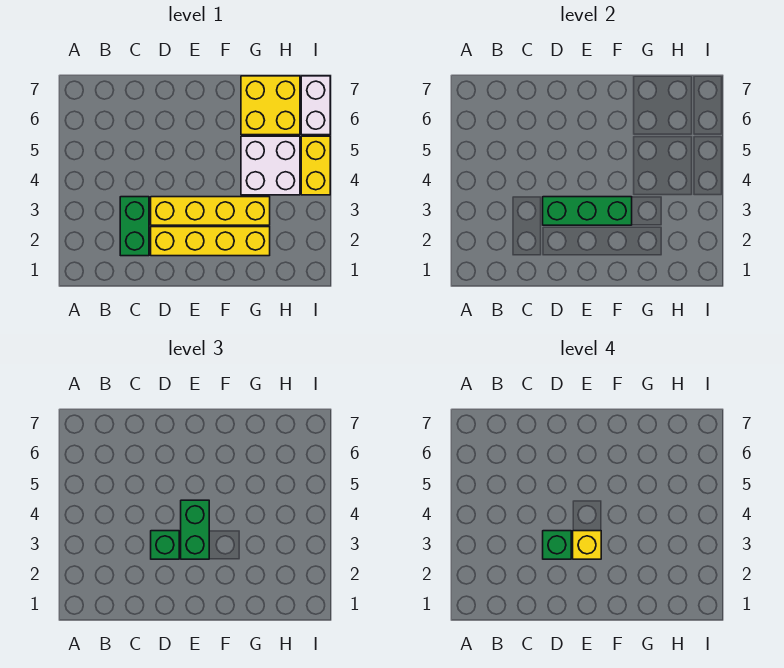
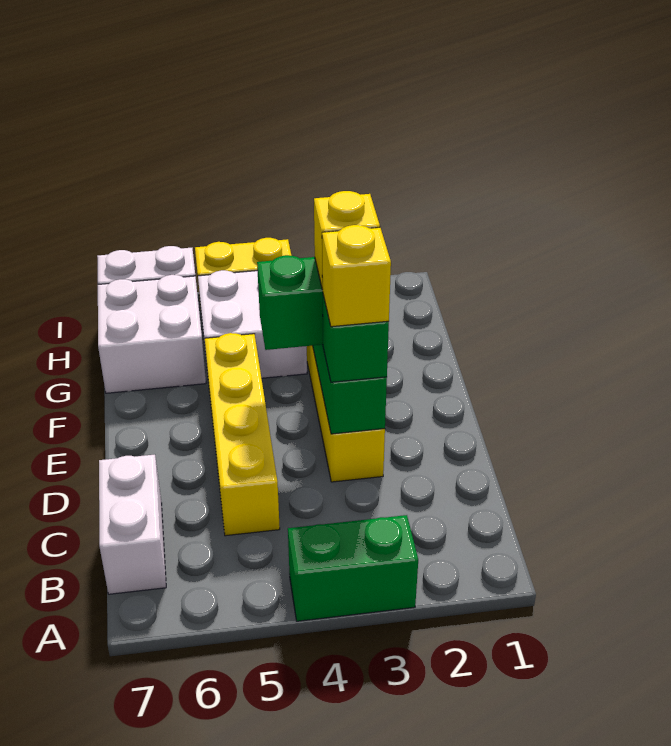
none -> white brick B7:C7 level 1
green brick C2:C3 level 1 -> green brick A3:A4 level 1
yellow brick D2:G2 level 1 -> yellow brick C5:F5 level 1
green brick D3 level 4 -> yellow brick D3 level 4
yellow brick G6:H7 level 1 -> white brick G6:H7 level 1

